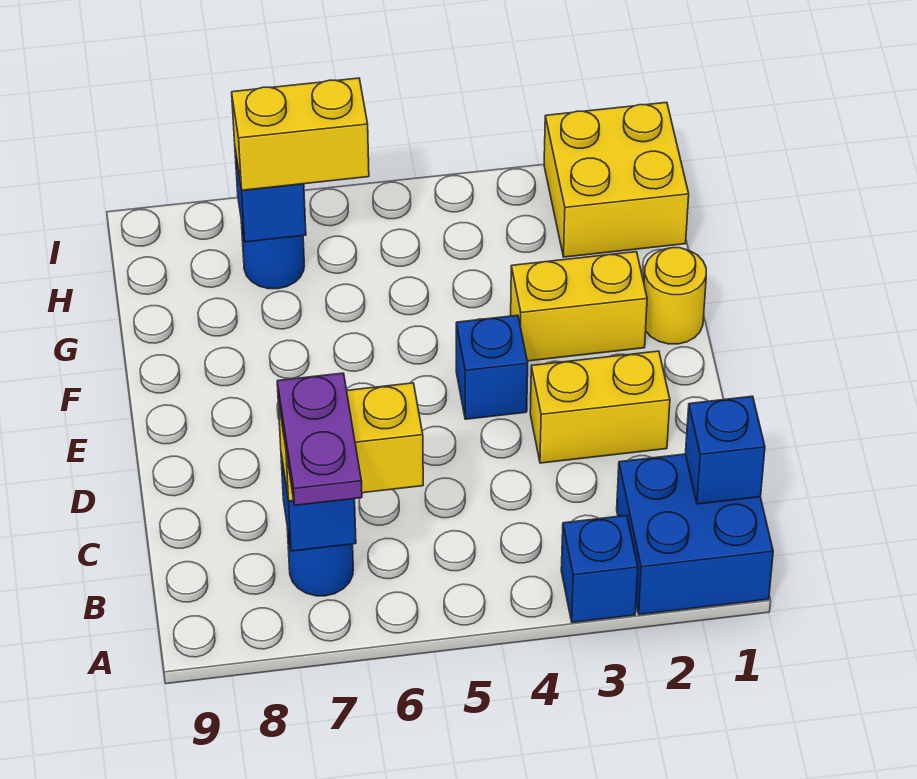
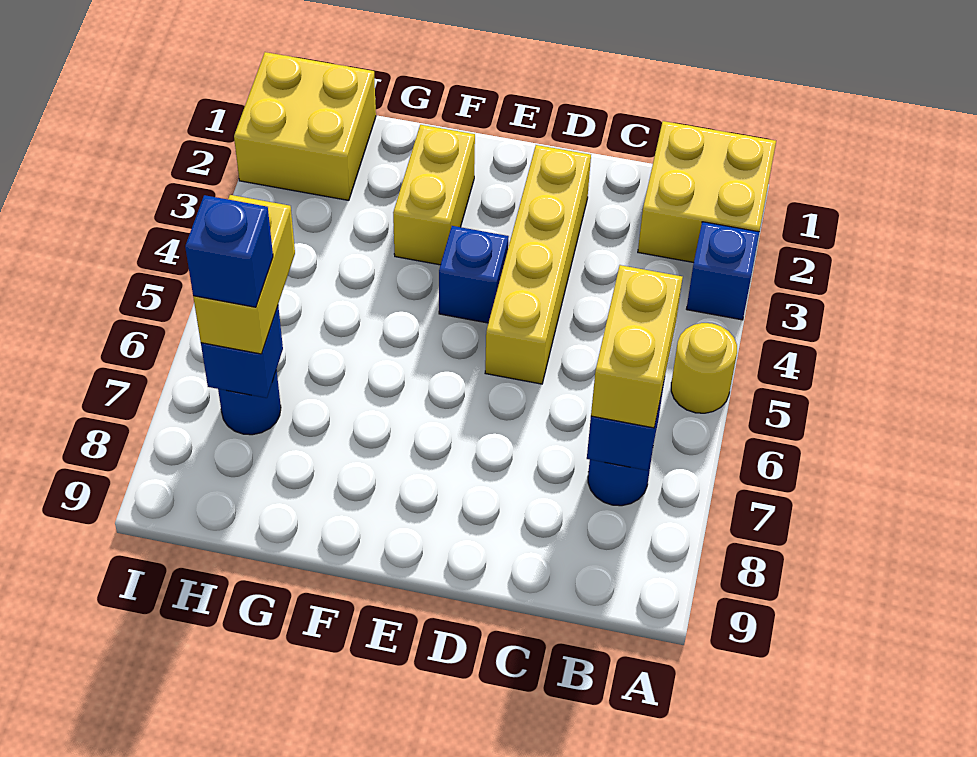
blue brick A1:B2 level 1 -> yellow brick A1:B2 level 1
purple plate A7:B7 level 4 -> none
blue brick B1 level 2 -> blue brick H7 level 4
yellow brick D2:D3 level 1 -> yellow brick D2:D5 level 1
yellow round brick F1 level 1 -> yellow round brick A5 level 1

